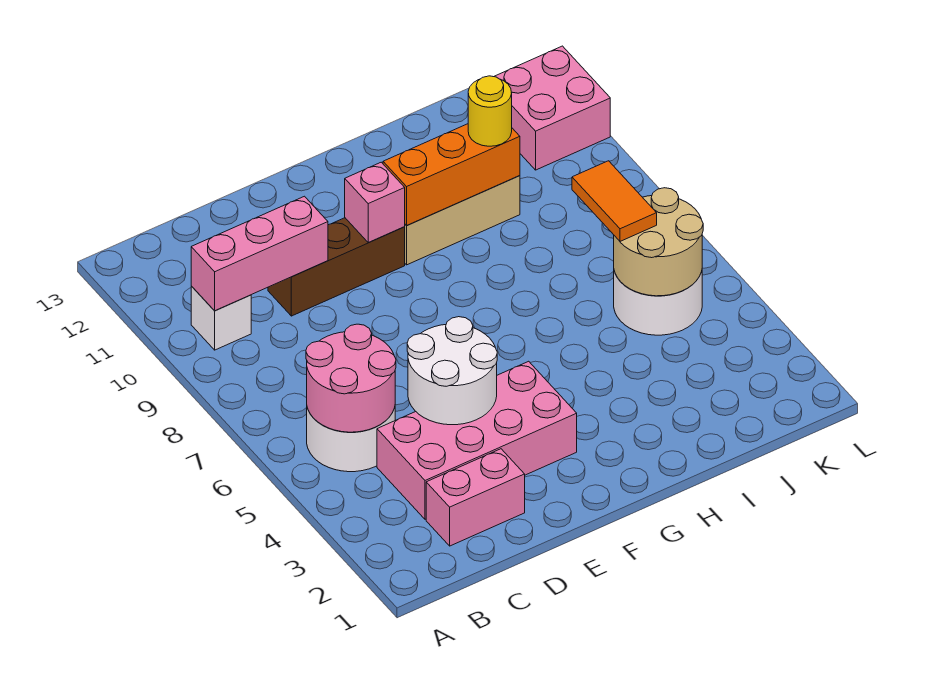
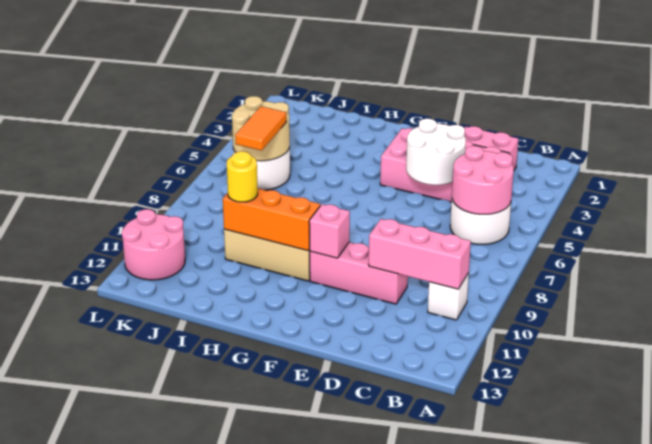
brown brick D10:F10 level 1 -> pink brick D10:F10 level 1
pink brick K11:L12 level 1 -> pink round brick K11:L12 level 1

